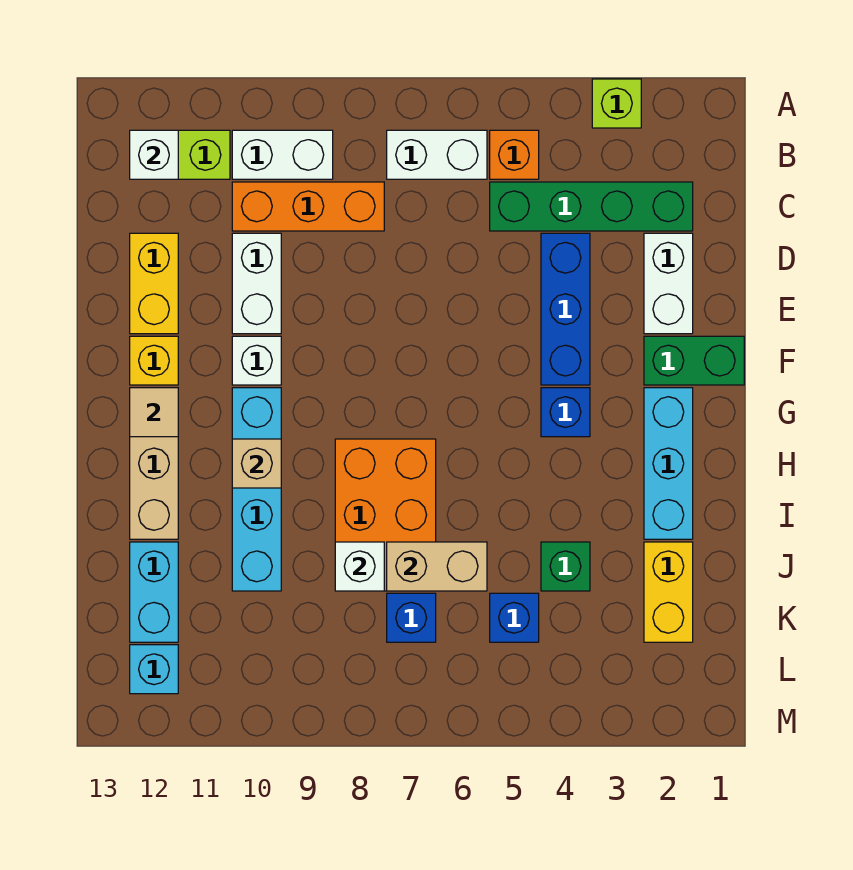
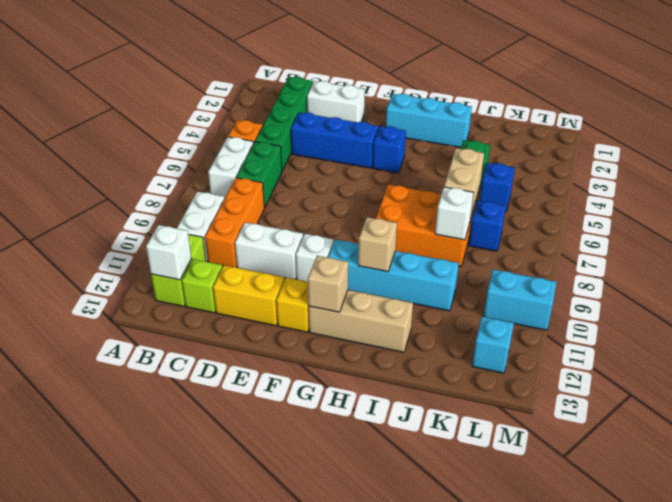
lime brick A3 level 1 -> lime brick C12 level 1
green brick F1:F2 level 1 -> green brick C6:C7 level 1
tan tile G12 level 2 -> tan brick G12 level 2
yellow brick J2:K2 level 1 -> none
cyan brick J12:K12 level 1 -> cyan brick L10:M10 level 1

